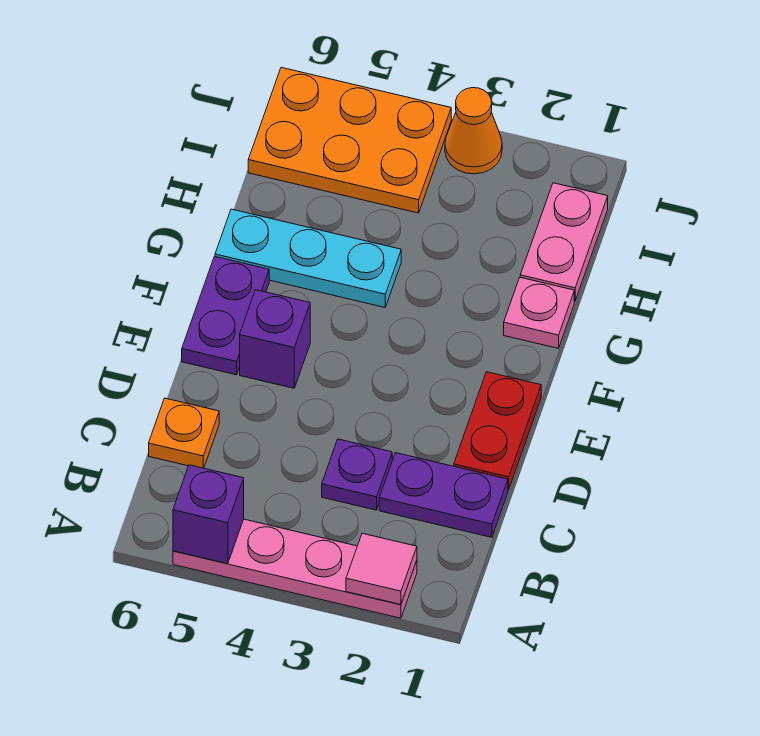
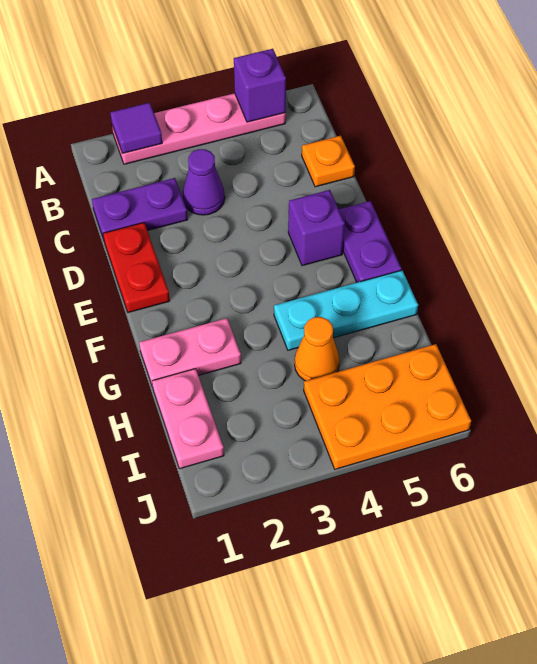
pink tile A2 level 2 -> purple tile A2 level 2
purple plate C3 level 1 -> purple cone C3 level 1
pink plate G1 level 1 -> pink plate G1:G2 level 1
orange cone J3 level 1 -> orange cone H4 level 1

